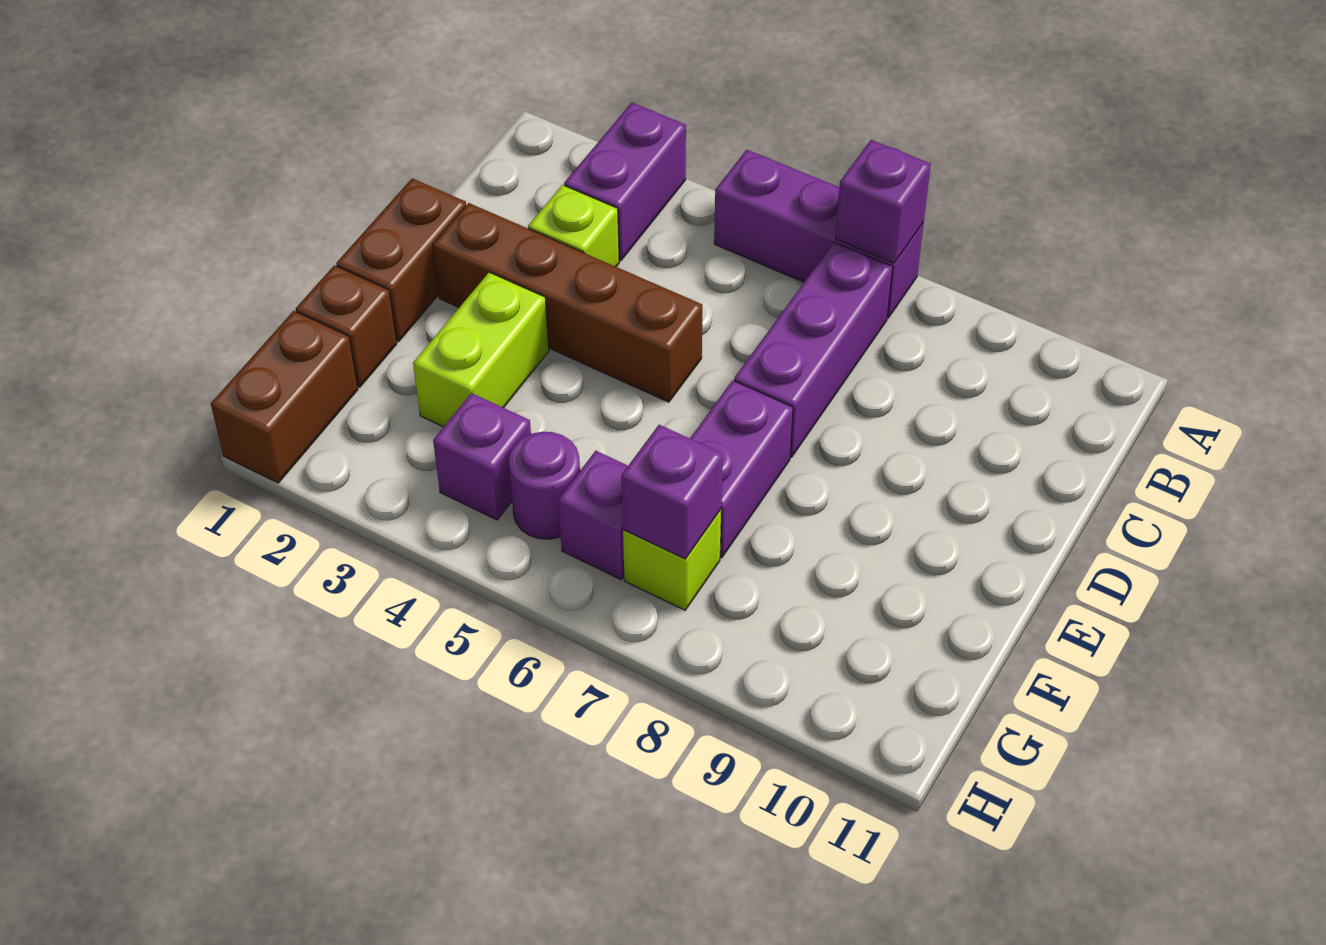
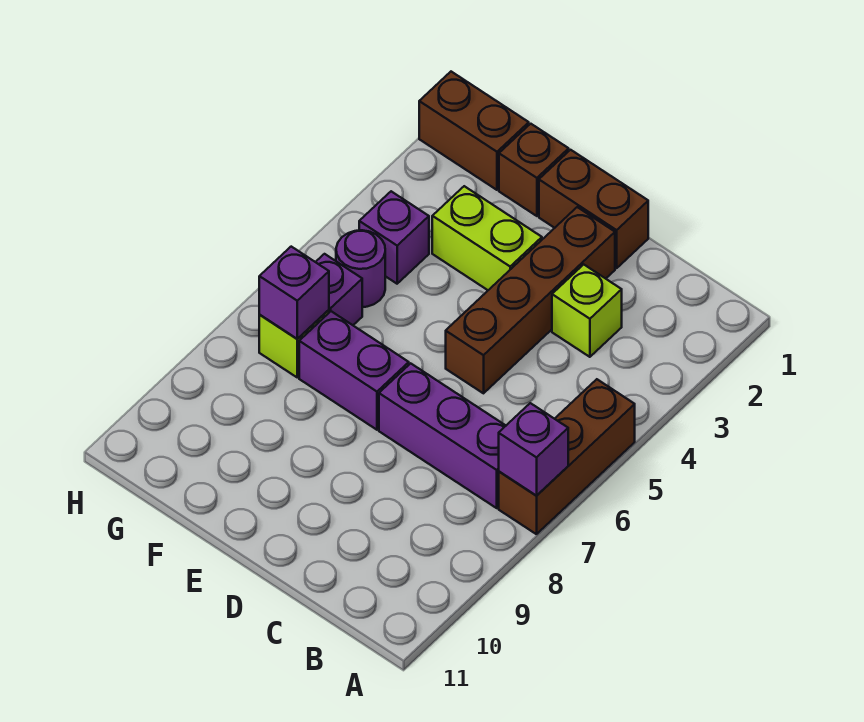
purple brick A3:B3 level 1 -> none
purple brick A5:A7 level 1 -> brown brick A5:A7 level 1

